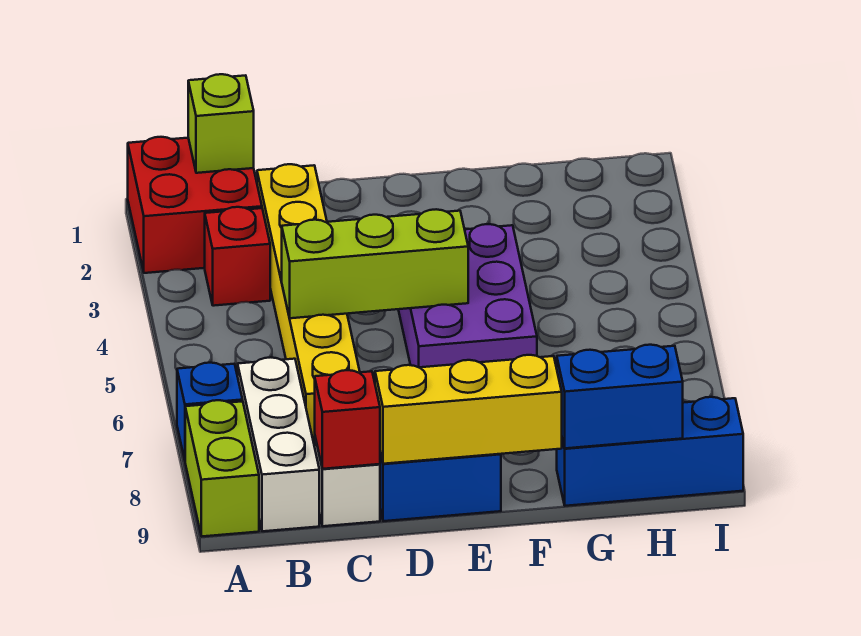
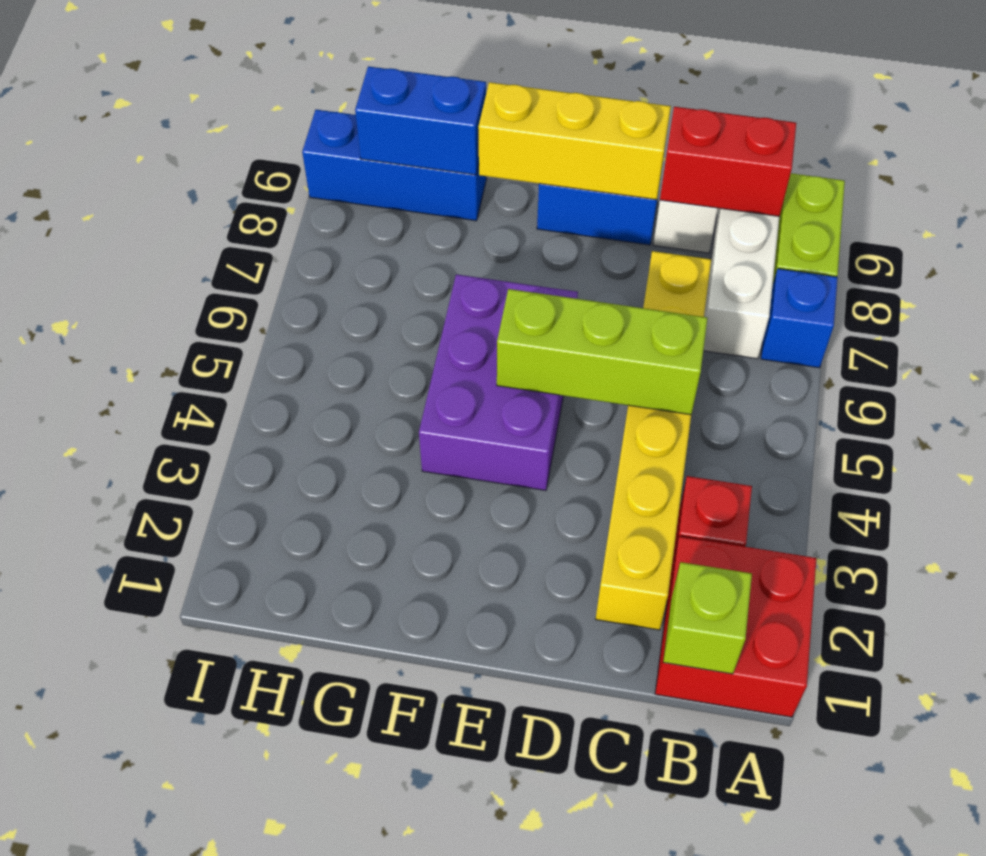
red brick C9 level 2 -> red brick B9:C9 level 2

